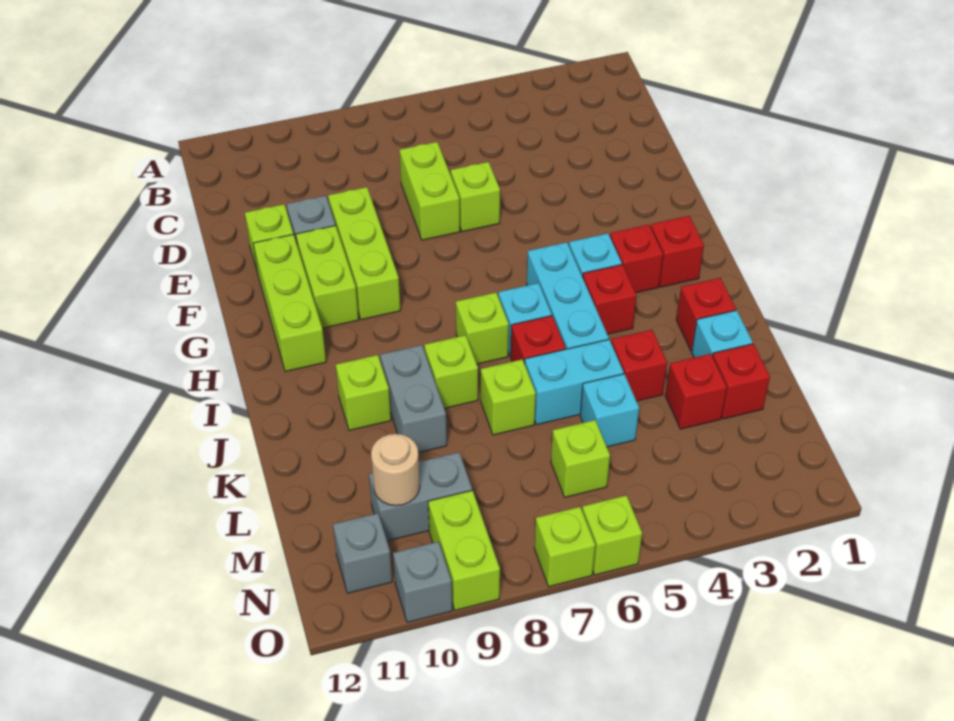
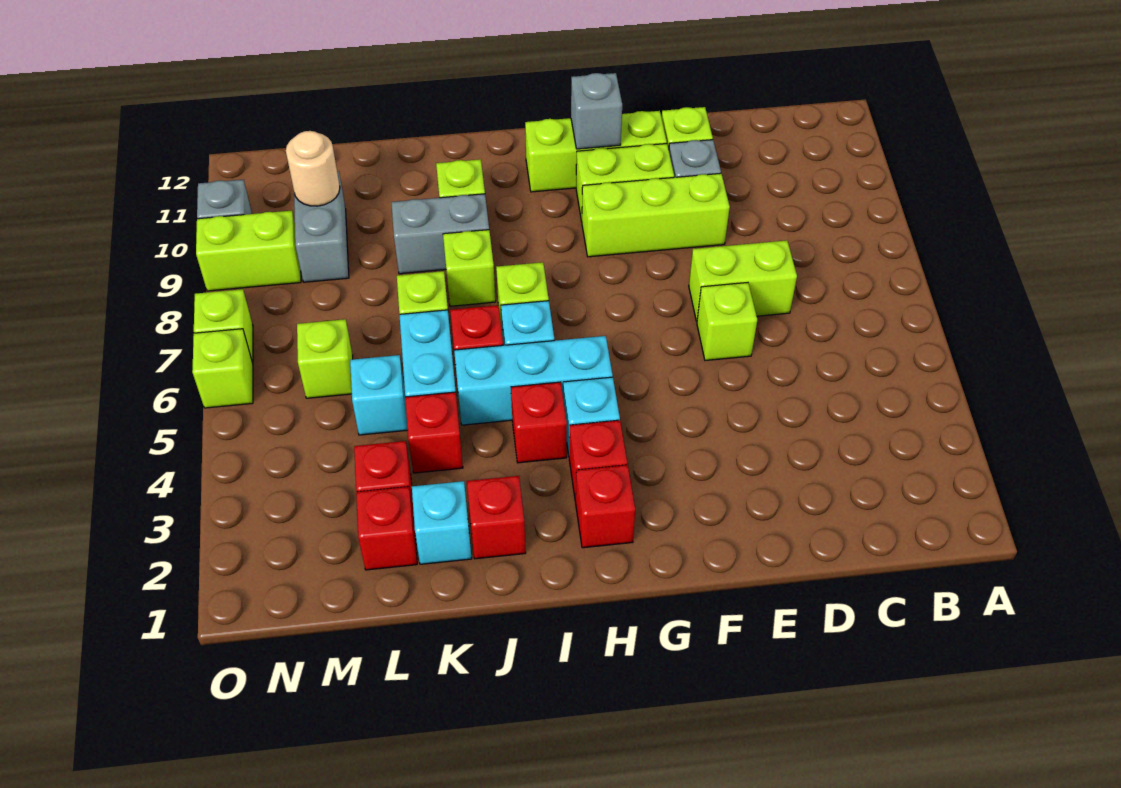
grey brick N11 level 1 -> grey brick G11 level 2

